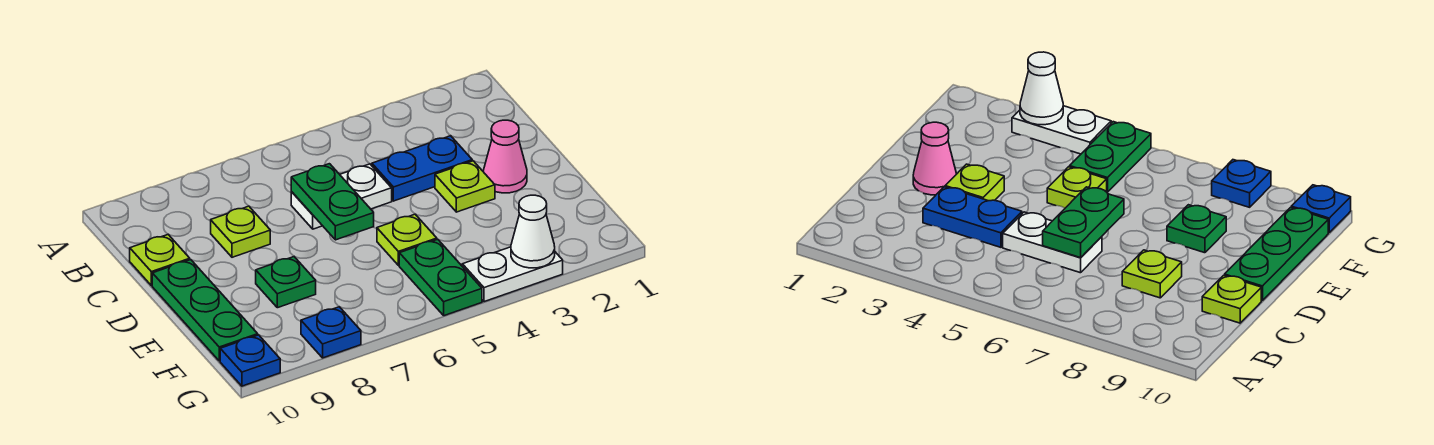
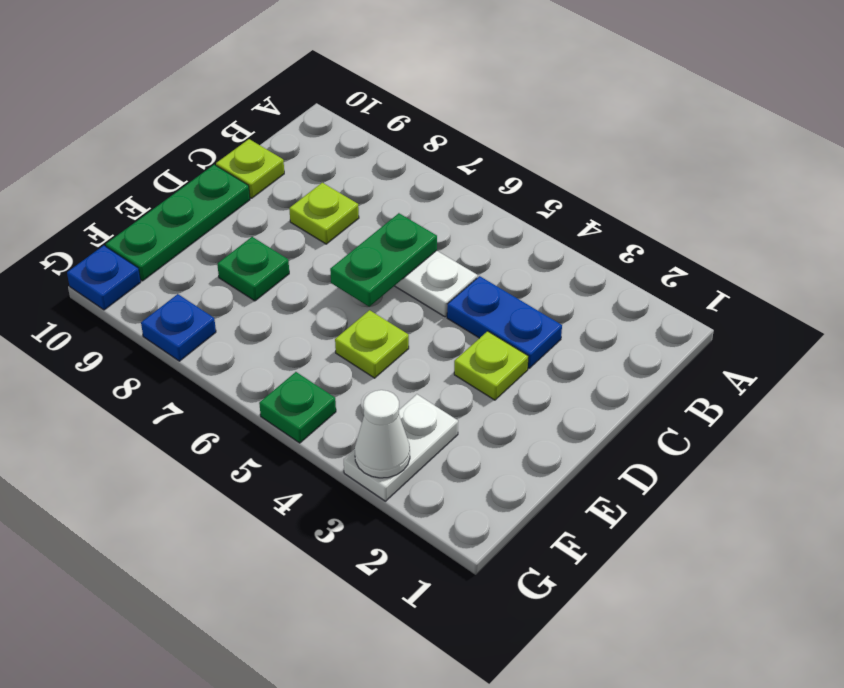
pink cone D2 level 1 -> none
green plate F5:G5 level 1 -> green plate G5 level 1
white plate G3:G4 level 1 -> white plate F3:G3 level 1

